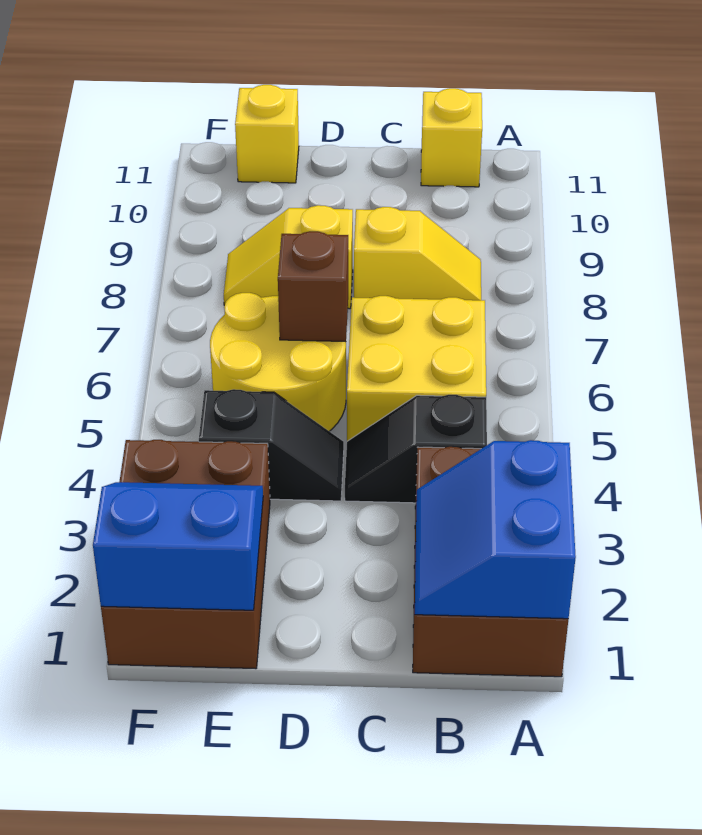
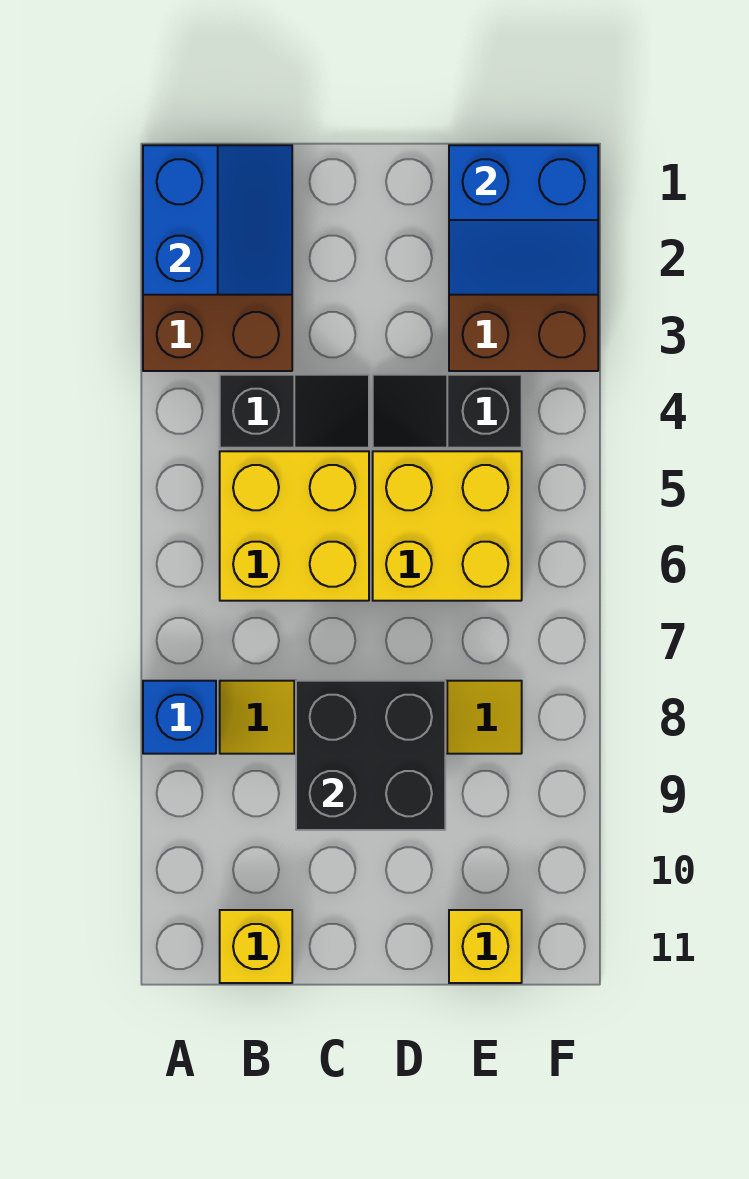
none -> blue brick A8 level 1
none -> black brick C8:D9 level 2
yellow round brick D5:E6 level 1 -> yellow brick D5:E6 level 1
brown brick D6 level 2 -> none

